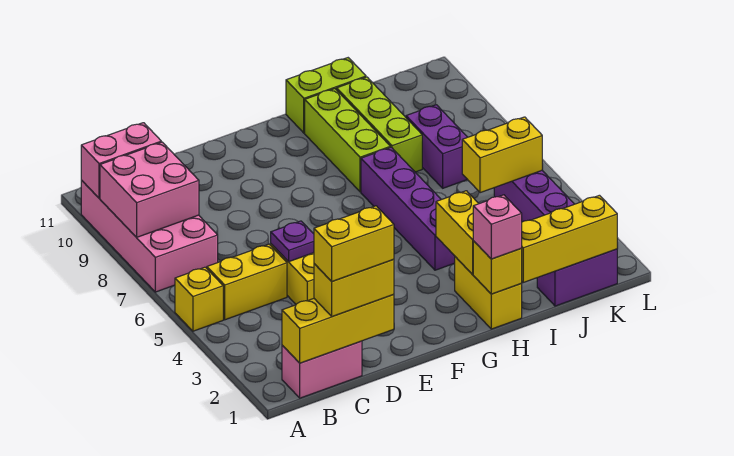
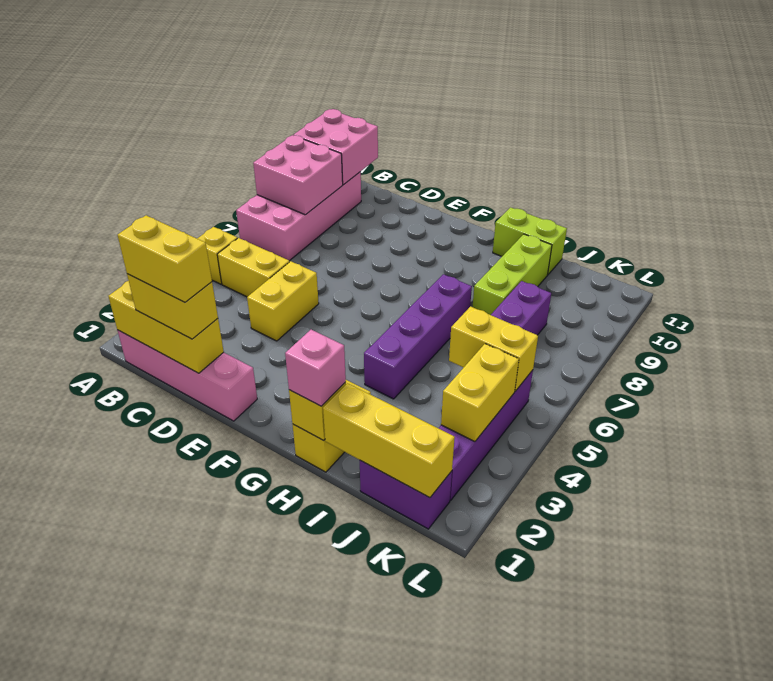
pink brick A10:B10 level 2 -> pink brick A10:B11 level 2
pink brick B1:C1 level 1 -> pink brick B1:E1 level 1
purple plate D5 level 2 -> none
yellow brick H2:H3 level 2 -> yellow brick K3:K4 level 2
lime brick H8:H10 level 1 -> none

